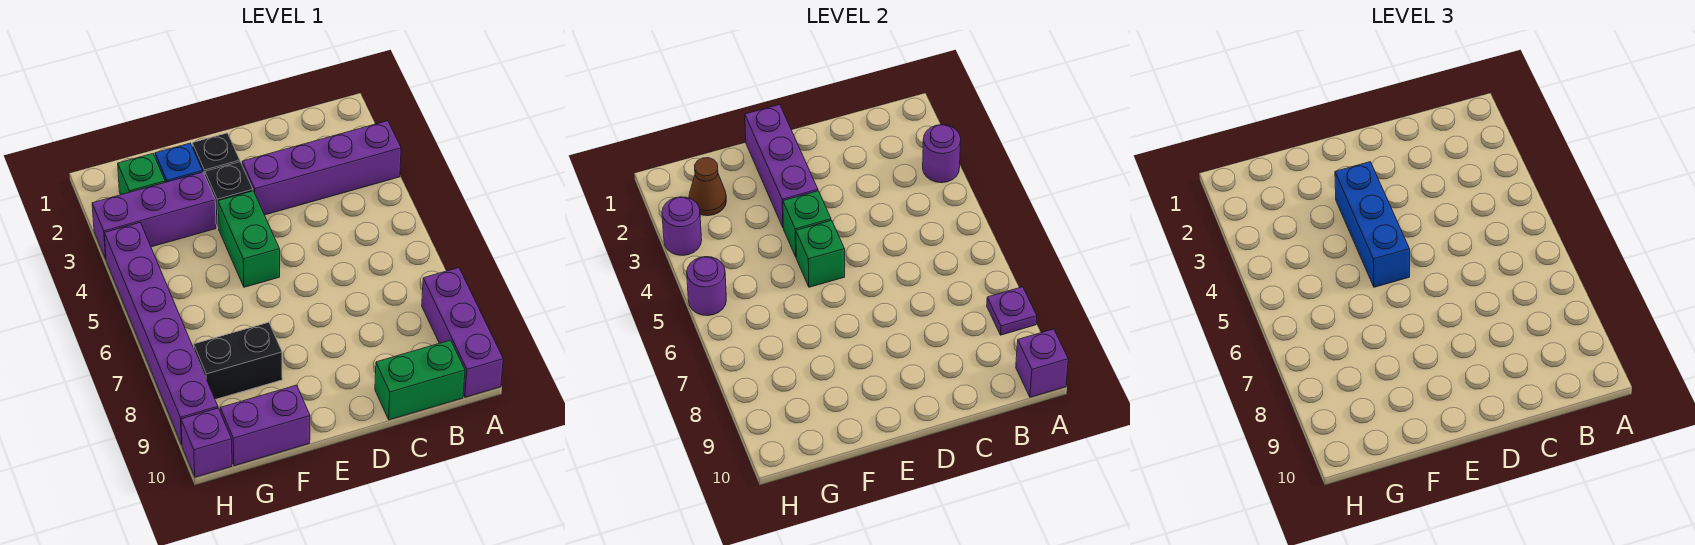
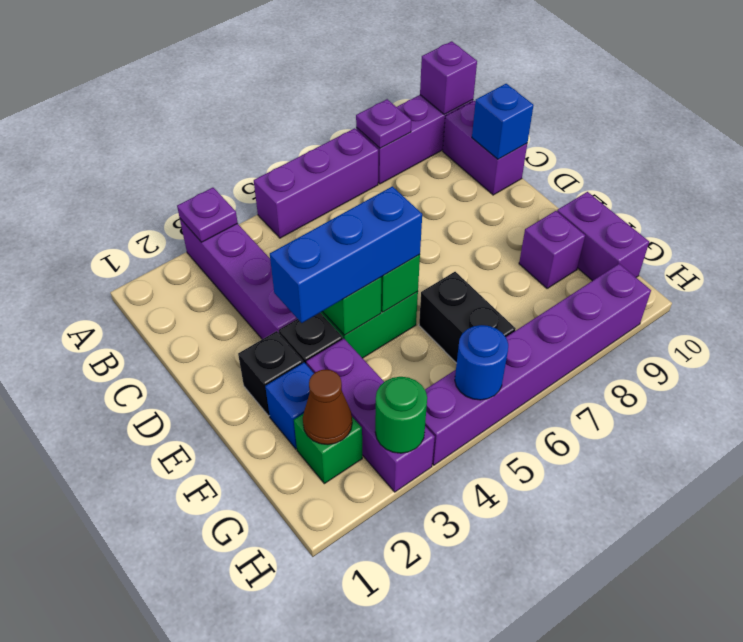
purple round brick A3 level 2 -> purple plate A3 level 2
green brick B10:C10 level 1 -> purple brick B10:C10 level 1
none -> blue brick C10 level 2
purple brick E1:E3 level 2 -> purple brick A5:A7 level 1
black brick F8:G8 level 1 -> black brick F6:G6 level 1
purple round brick H3 level 2 -> green round brick H3 level 2
purple round brick H5 level 2 -> blue round brick H5 level 2
purple brick H10 level 1 -> purple brick F9 level 1

